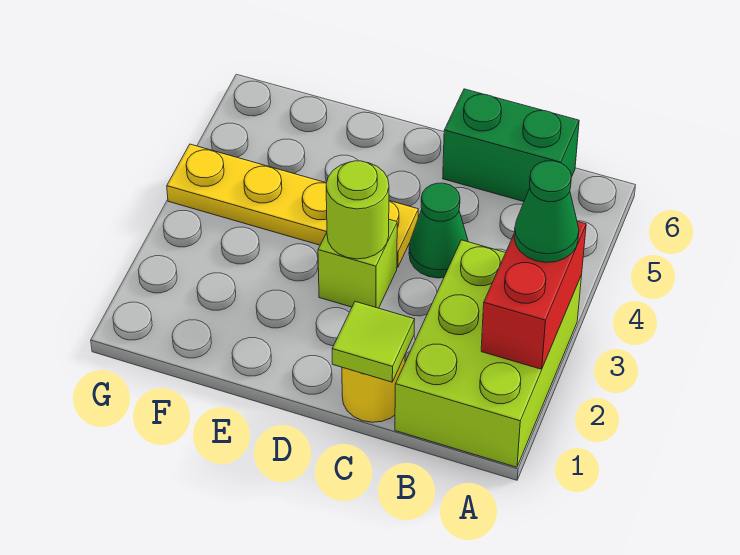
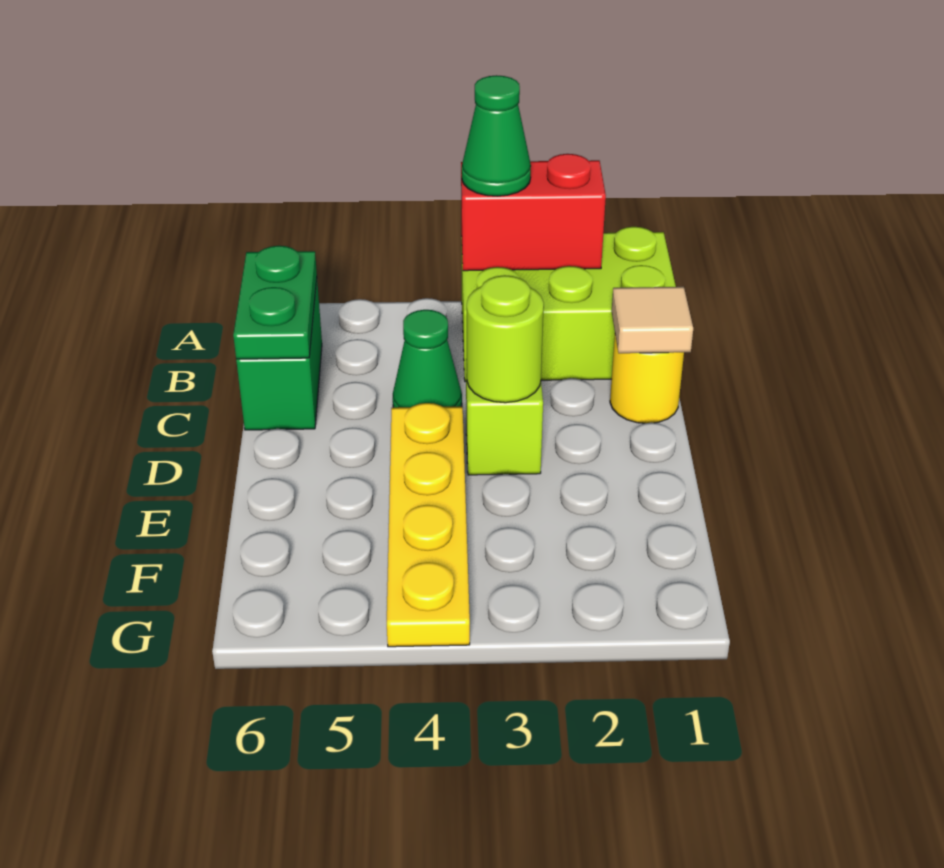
none -> green plate B6:C6 level 2
lime tile C1 level 2 -> tan tile C1 level 2

